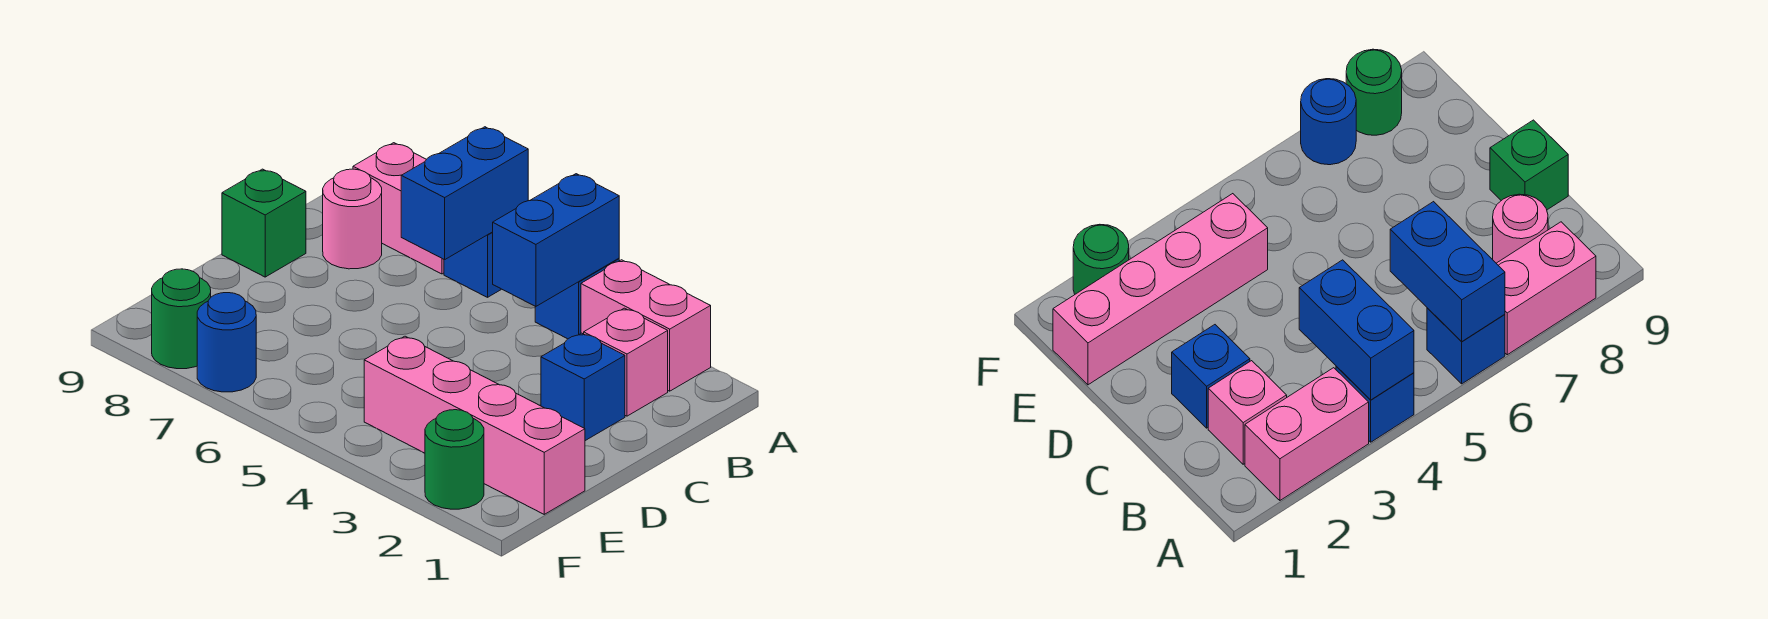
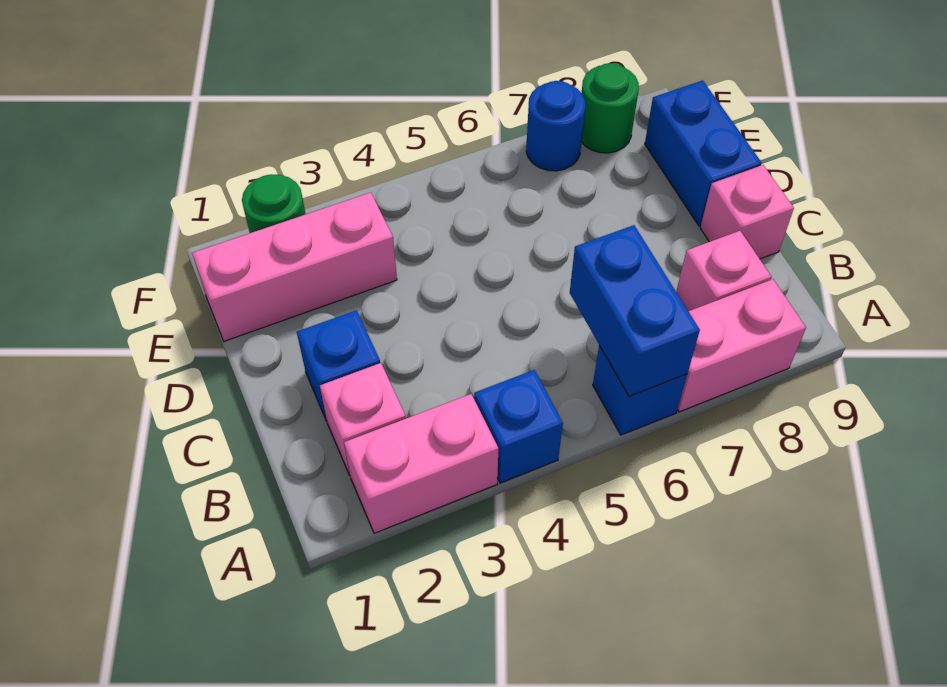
blue brick A4:B4 level 2 -> blue brick D9:E9 level 1
pink round brick B8 level 1 -> pink brick B8 level 1
green brick C9 level 1 -> pink brick C9 level 1
pink brick E1:E4 level 1 -> pink brick E1:E3 level 1

